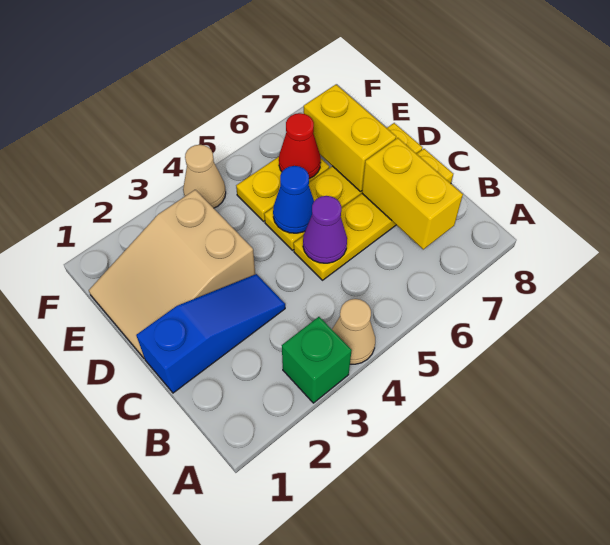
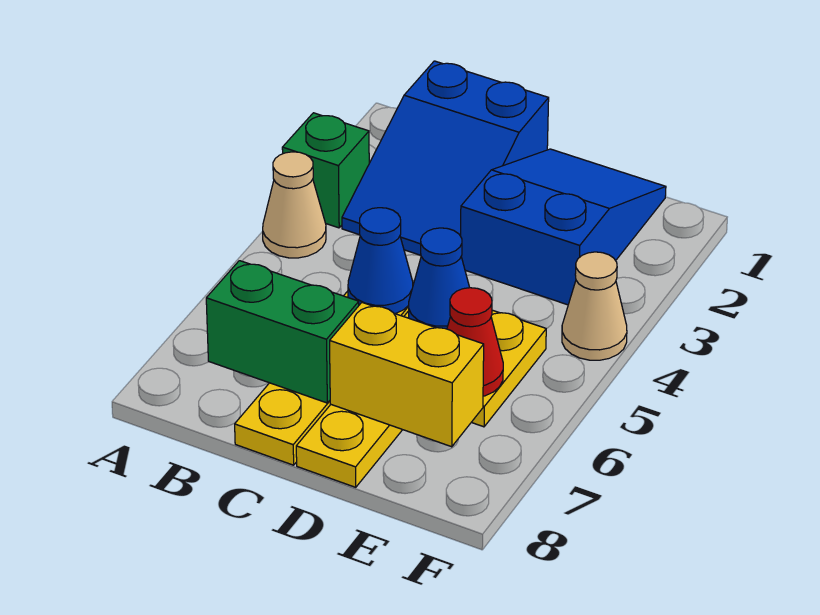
yellow brick B7:C7 level 2 -> green brick B7:C7 level 2
blue slope C1:C3 level 1 top 1 -> blue slope B1:C3 level 1 top 1
purple cone C5 level 2 -> blue cone C5 level 2
tan slope D1:E3 level 1 top 3 -> blue slope D1:E3 level 1 top 3

